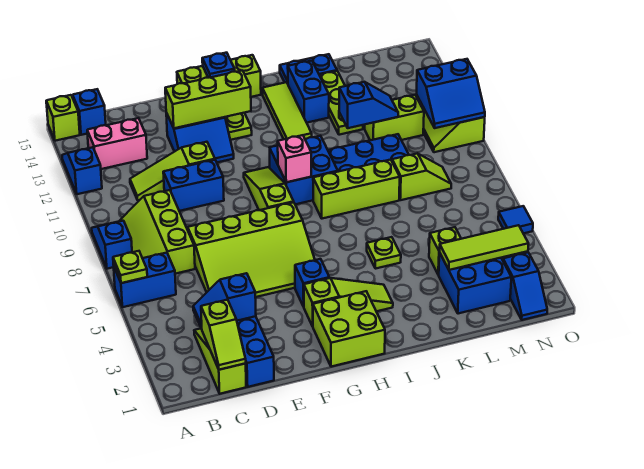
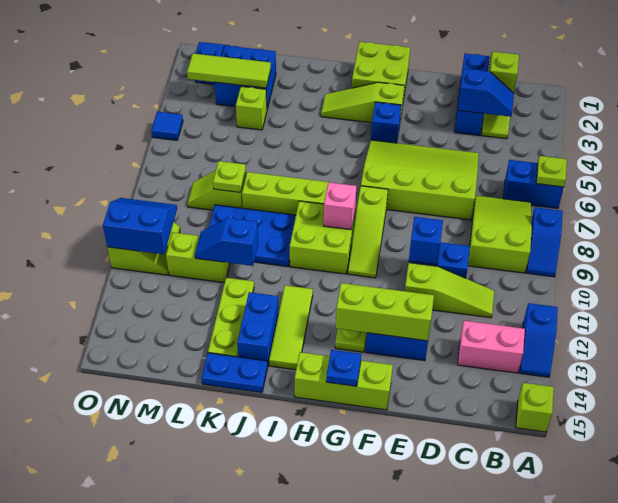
lime slope B7:C9 level 1 top C -> lime slope B7:C9 level 1 top 9
blue brick B15 level 1 -> blue brick E10 level 2
blue brick H9:I10 level 1 -> lime brick H9:I10 level 1
lime plate J5 level 1 -> lime plate L8 level 2

